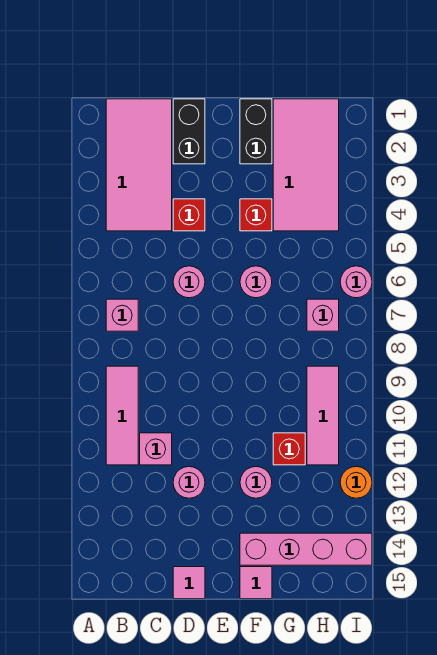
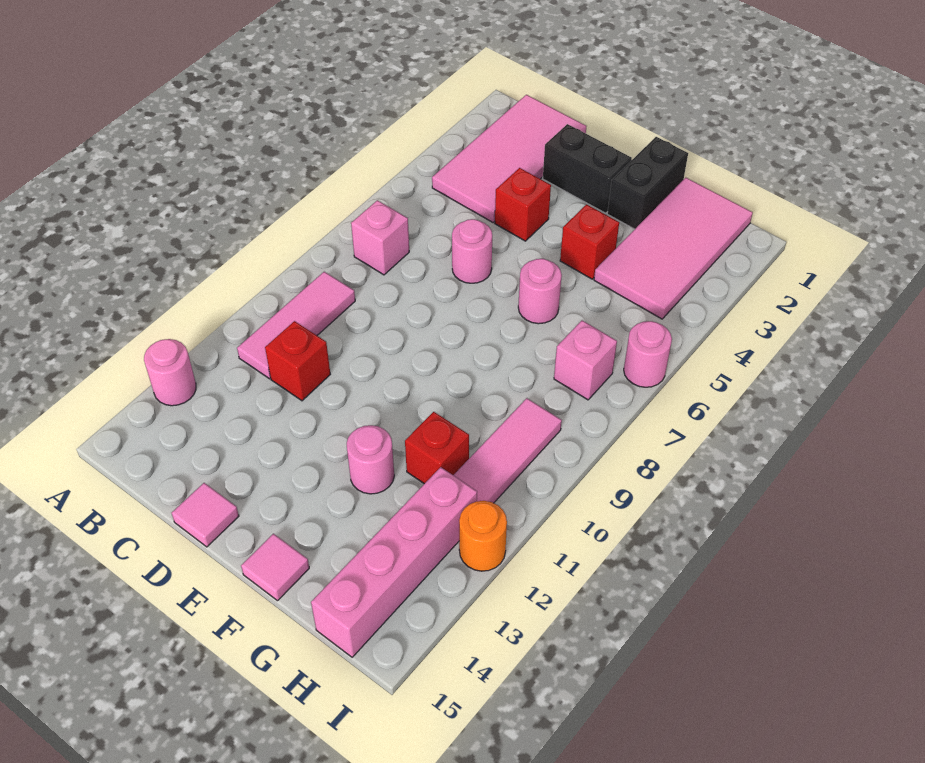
pink brick C11 level 1 -> red brick C11 level 1
black brick D1:D2 level 1 -> black brick D2:E2 level 1
pink round brick D12 level 1 -> pink round brick A13 level 1
pink brick F14:I14 level 1 -> pink brick H12:H15 level 1

